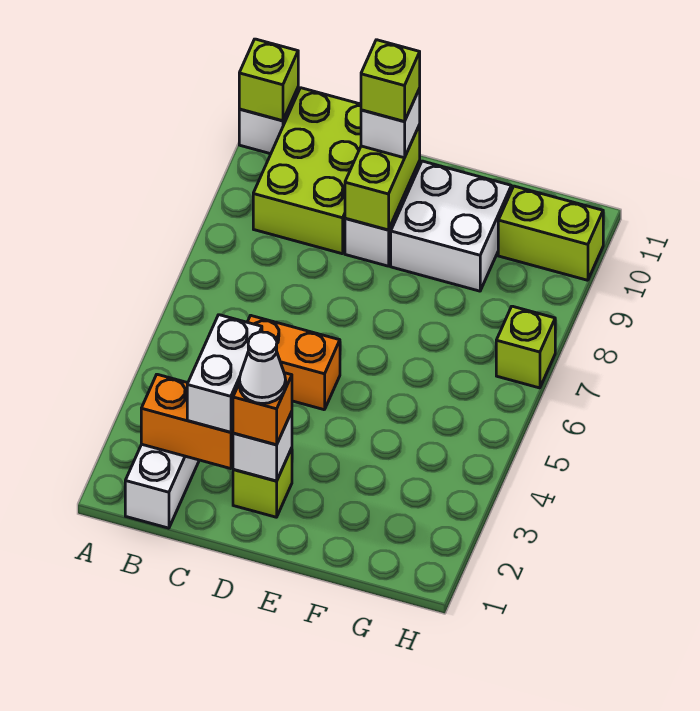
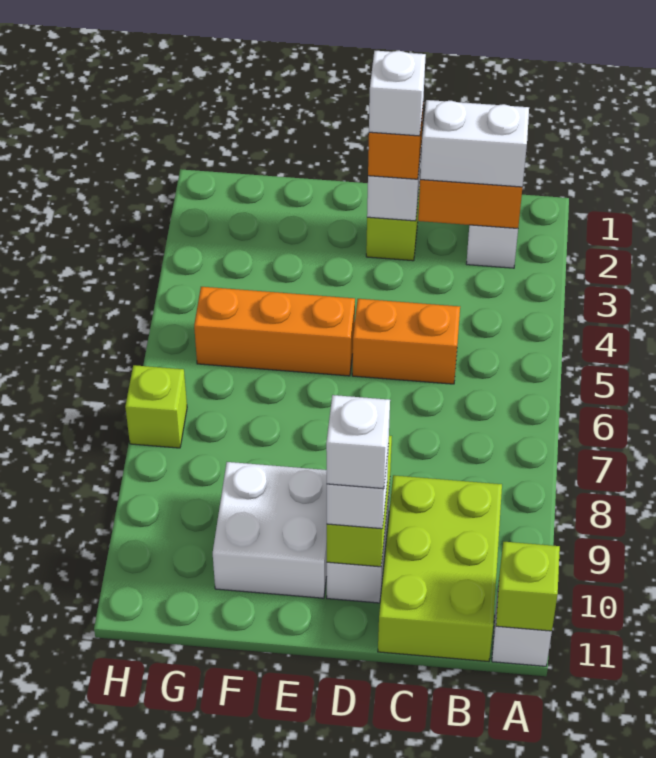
white brick C2:C3 level 3 -> white brick B2:C2 level 3
white cone D2 level 4 -> white brick D2 level 4
lime brick D10 level 4 -> white brick D10 level 4
none -> orange brick E5:G5 level 1
lime brick G10:H10 level 1 -> none

